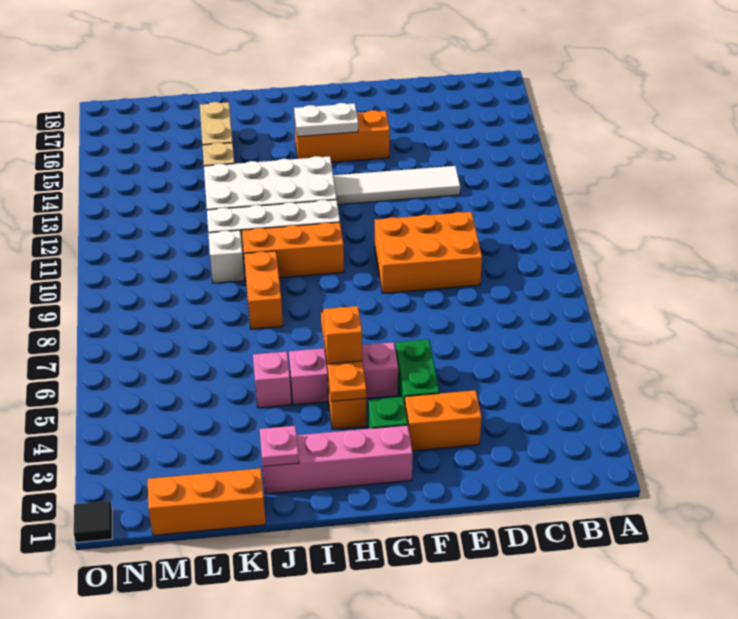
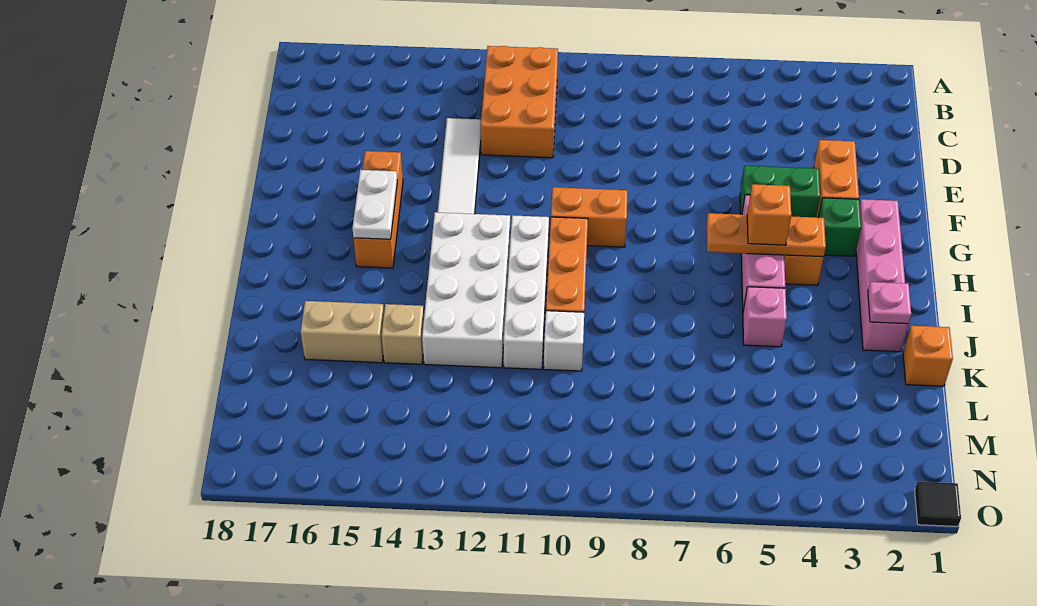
orange brick D9:F10 level 1 -> orange brick B11:D12 level 1
orange brick J8:J9 level 1 -> orange brick G9:G10 level 1
orange brick K1:M1 level 1 -> orange brick K1 level 1

